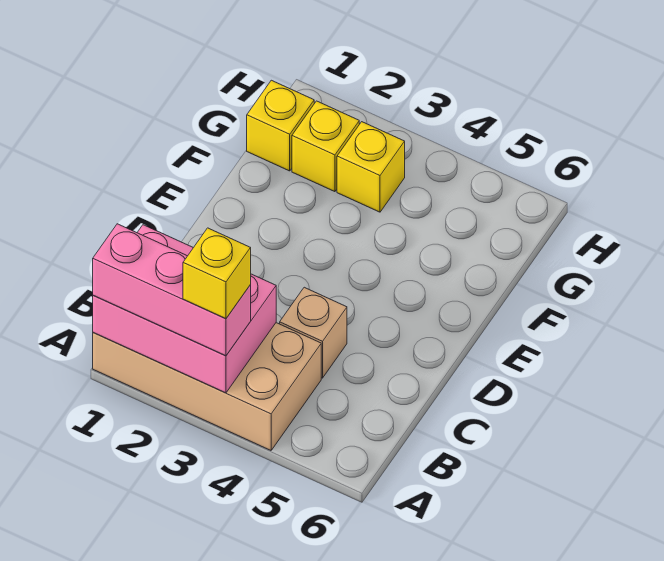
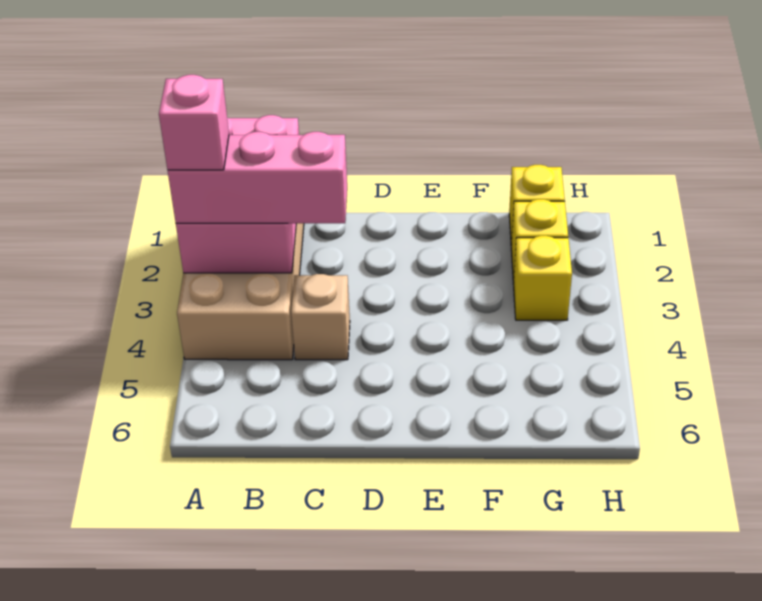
pink brick A1:A3 level 3 -> pink brick A3:C3 level 3
yellow brick A3 level 4 -> pink brick A3 level 4

